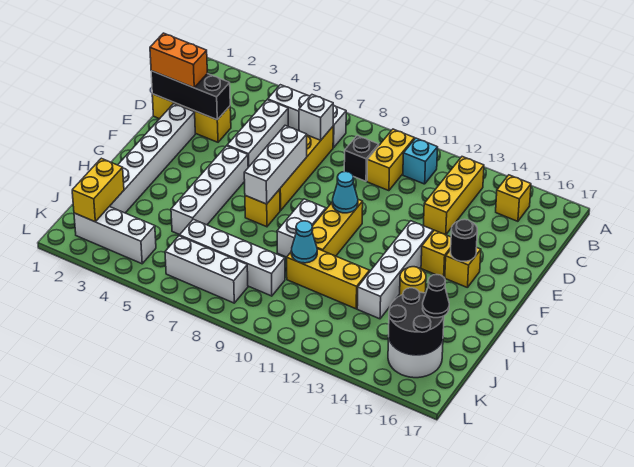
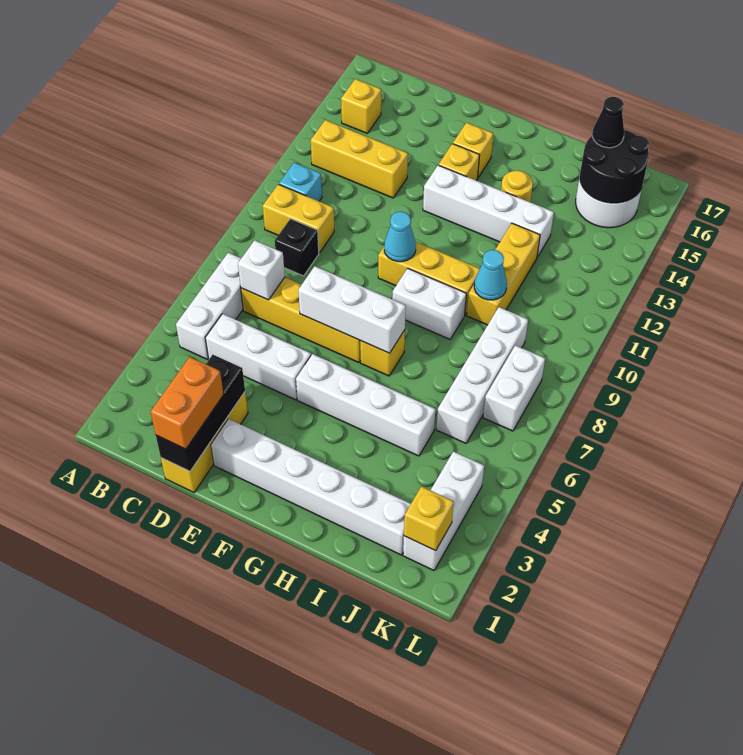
black round brick F15 level 2 -> none
yellow brick J2:K2 level 2 -> yellow brick K2 level 2
white brick K6:K8 level 1 -> white brick K7:K8 level 1

